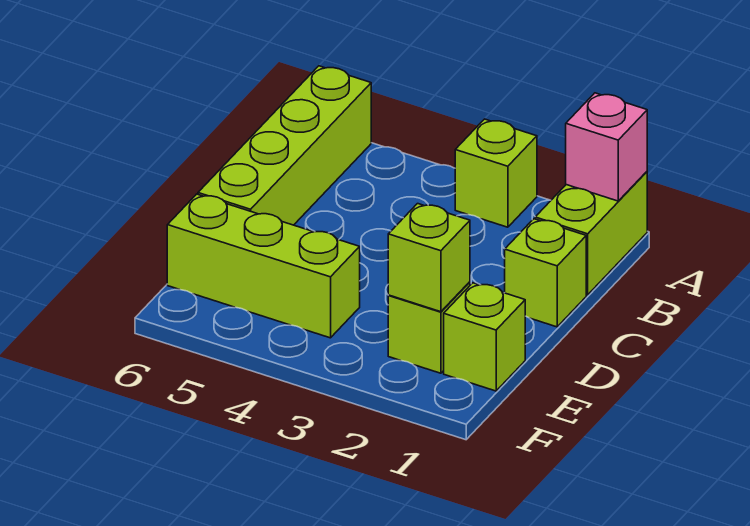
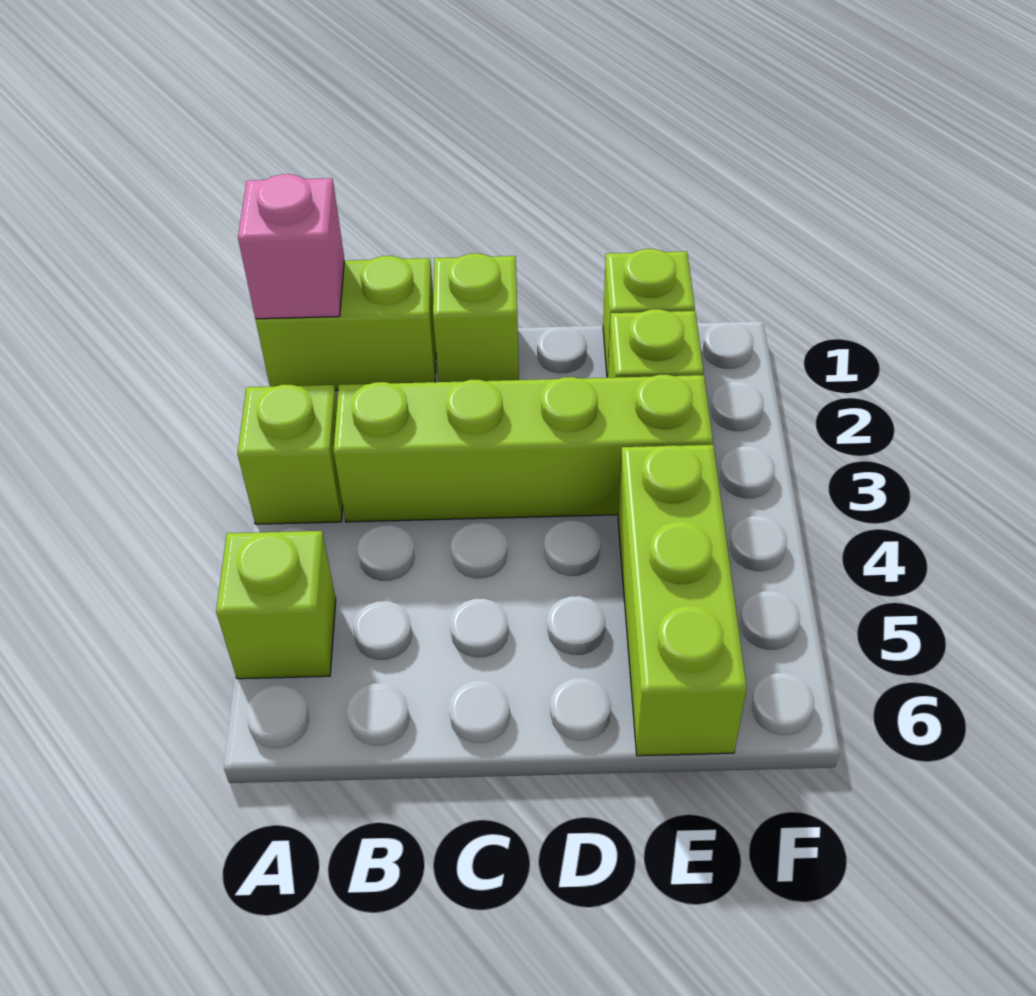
lime brick A6:D6 level 1 -> lime brick B3:E3 level 1
lime brick E2 level 2 -> lime brick A5 level 1

